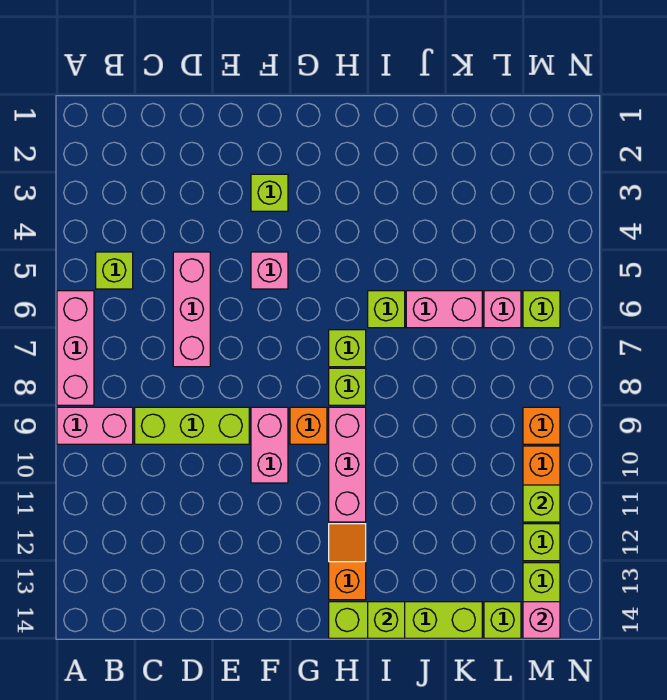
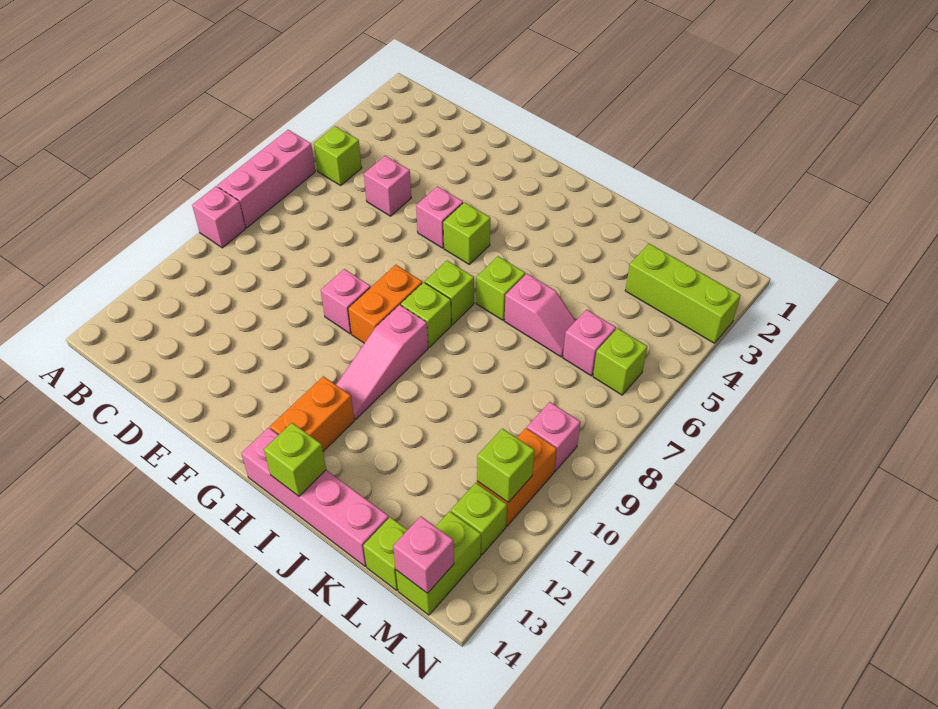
pink brick A9:B9 level 1 -> pink brick A9 level 1
lime brick C9:E9 level 1 -> lime brick L3:N3 level 1
pink brick D5:D7 level 1 -> pink brick D5 level 1
lime brick F3 level 1 -> lime brick G5 level 1
pink brick F9:F10 level 1 -> pink brick F9 level 1
orange brick G9 level 1 -> orange brick G8:G9 level 1
pink brick H9:H11 level 1 -> pink slope H9:H11 level 1 top 9
orange slope H12:H13 level 1 top 13 -> orange brick H12:H13 level 1
lime brick H14:K14 level 1 -> pink brick H14:K14 level 1
pink brick J6:K6 level 1 -> pink slope J6:K6 level 1 top J
orange brick M9 level 1 -> pink brick M9 level 1

